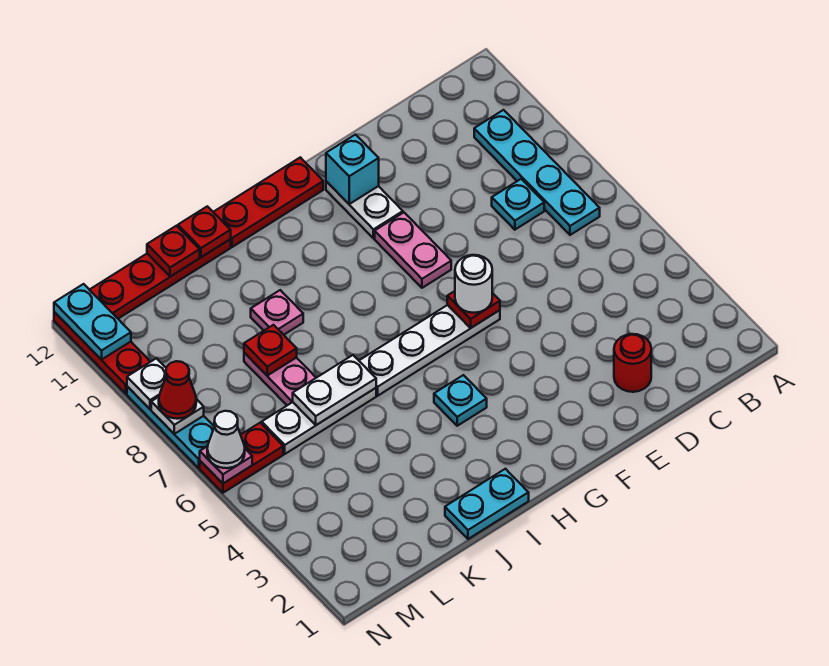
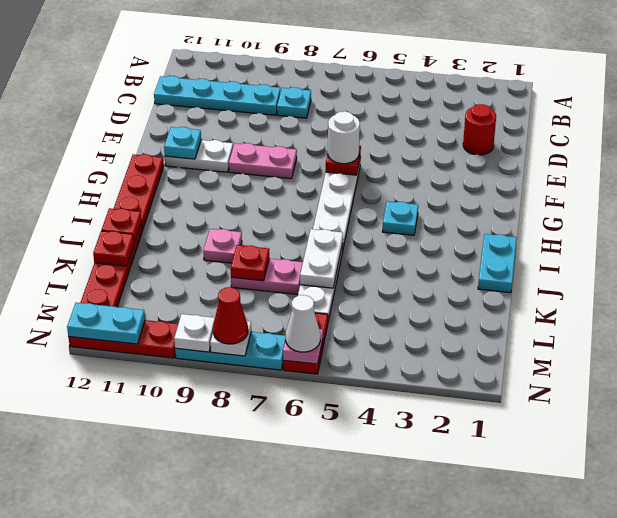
cyan plate B7:B10 level 1 -> cyan plate C9:C12 level 1
cyan brick F11 level 2 -> cyan plate F11 level 2

